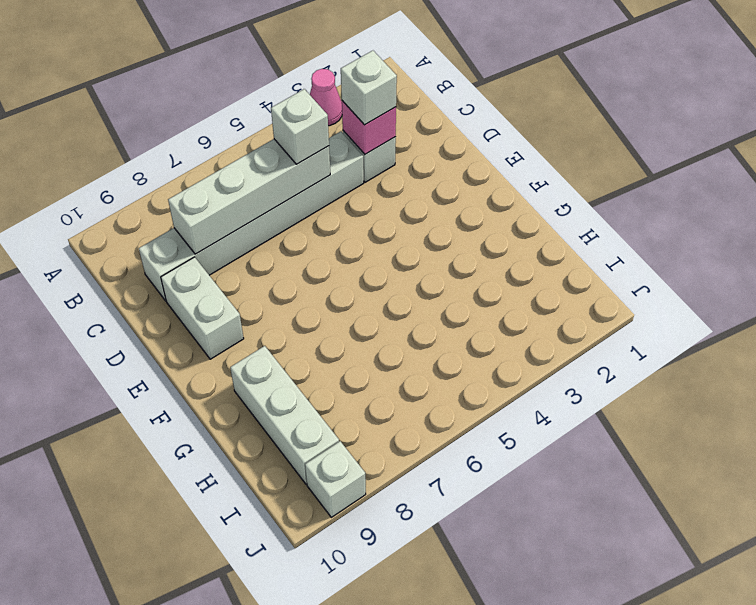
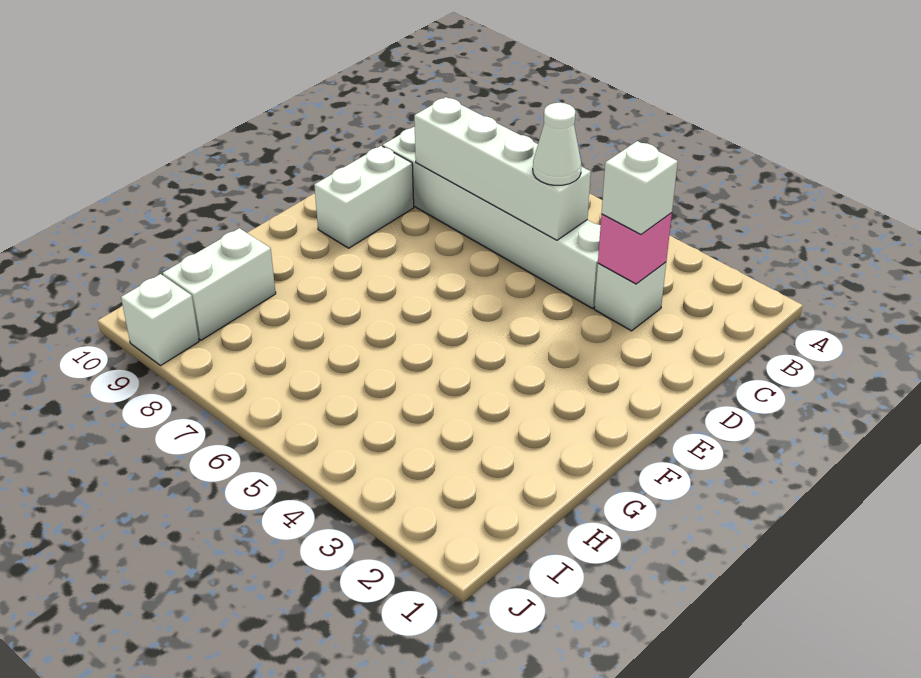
pink cone A3 level 1 -> none
white brick C5 level 3 -> white cone C5 level 3
white brick G9:I9 level 1 -> white brick H9:I9 level 1

